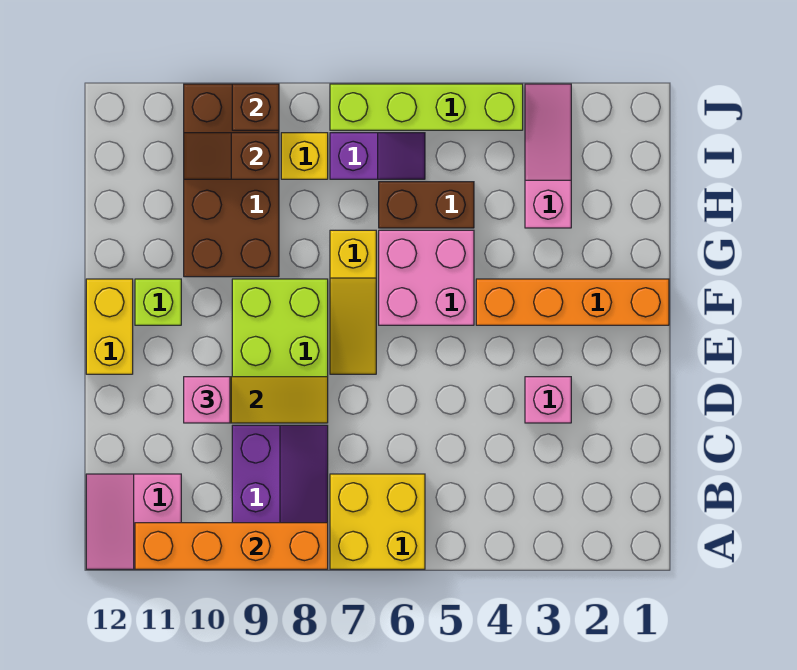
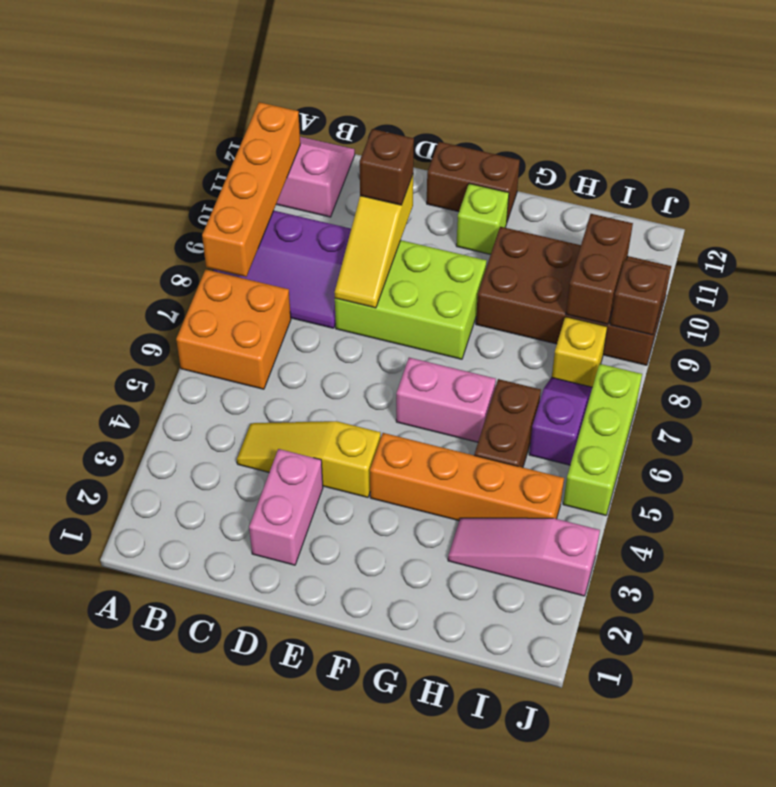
yellow brick A6:B7 level 1 -> orange brick A6:B7 level 1
pink brick D3 level 1 -> pink brick D2:D3 level 1
pink brick D10 level 3 -> brown brick D10 level 3
yellow slope E7:G7 level 1 top G -> yellow slope C4:E4 level 1 top E
yellow brick E12:F12 level 1 -> brown brick E12:F12 level 1
orange brick F1:F4 level 1 -> orange brick F4:I4 level 1
pink brick F5:G6 level 1 -> pink brick F6:G6 level 1
pink slope H3:J3 level 1 top H -> pink slope H3:J3 level 1 top J
purple slope I6:I7 level 1 top 7 -> purple slope I6:I7 level 1 top 6
brown slope I9:I10 level 2 top 9 -> brown brick I9:I10 level 2
lime brick J4:J7 level 1 -> lime brick J5:J7 level 1

